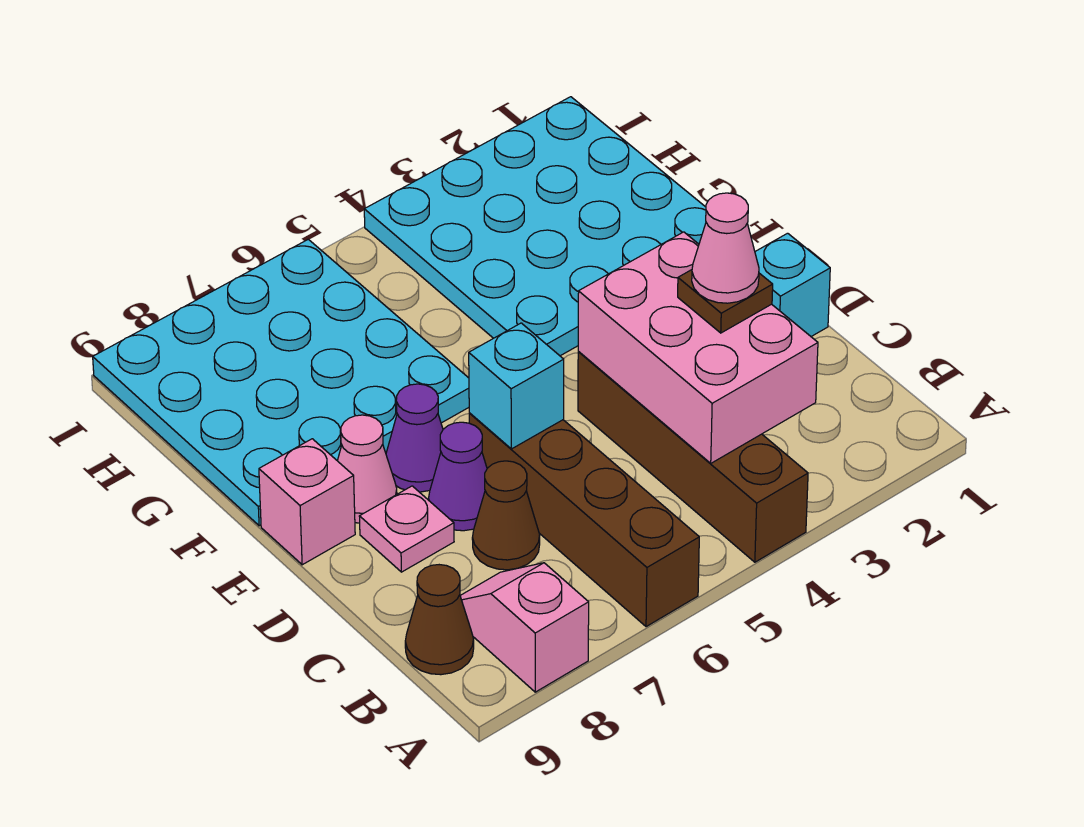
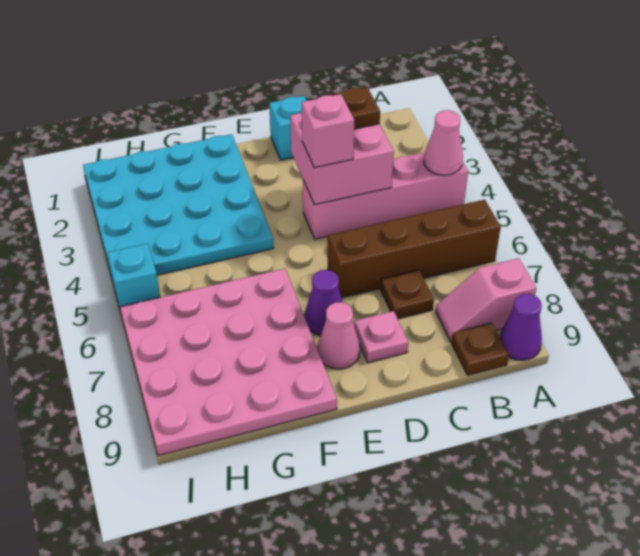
brown brick A4:D4 level 1 -> pink brick A4:D4 level 1
pink brick B3:D4 level 2 -> pink brick C3:D4 level 2
brown cone B9 level 1 -> brown plate B9 level 1
pink cone C3 level 4 -> pink cone A4 level 2
brown cone C7 level 1 -> brown plate C7 level 1
cyan brick D6 level 2 -> cyan brick I5 level 1
purple cone D7 level 1 -> purple cone A9 level 1
pink brick E9 level 1 -> pink brick D4 level 3
cyan plate F6:I9 level 1 -> pink plate F6:I9 level 1

